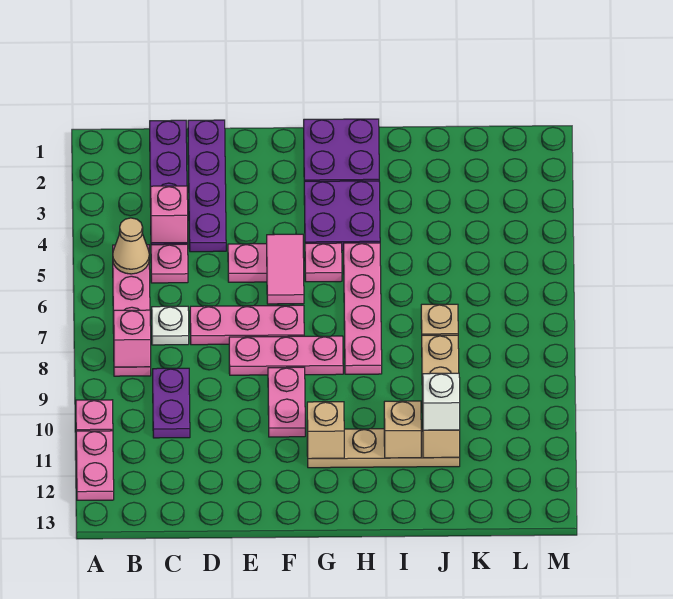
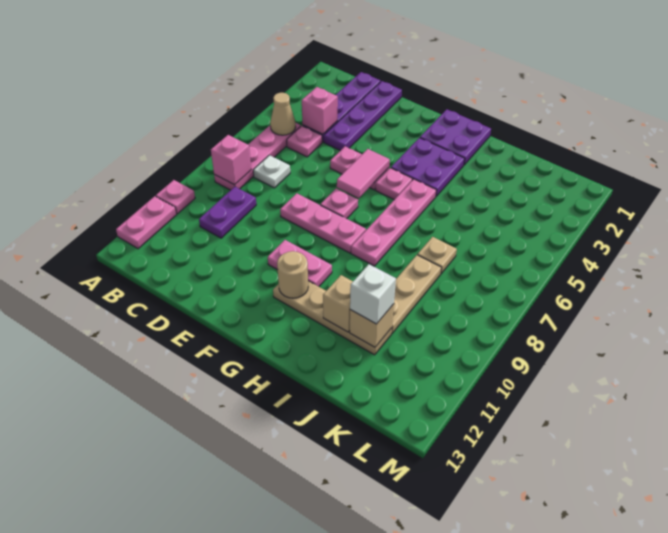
pink plate D7:F7 level 1 -> pink plate F7 level 1
pink plate F9:F10 level 1 -> pink plate F10:G10 level 1
tan brick G11 level 2 -> tan round brick G11 level 2

